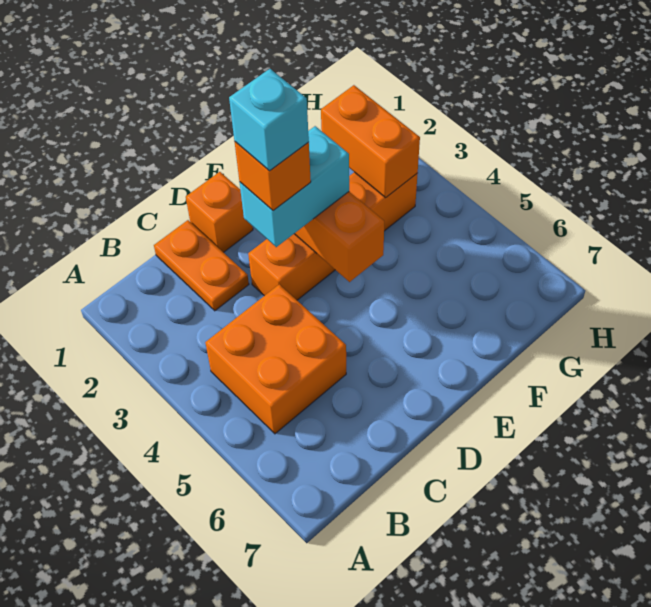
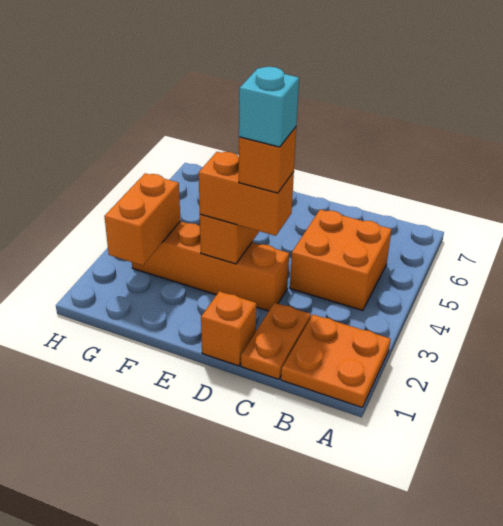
none -> orange plate A1:B2 level 1
cyan brick D3:E3 level 3 -> orange brick D3:E3 level 3

